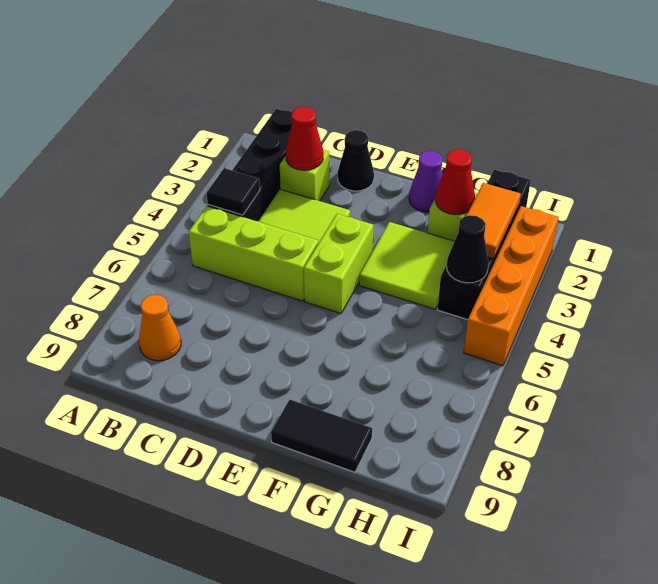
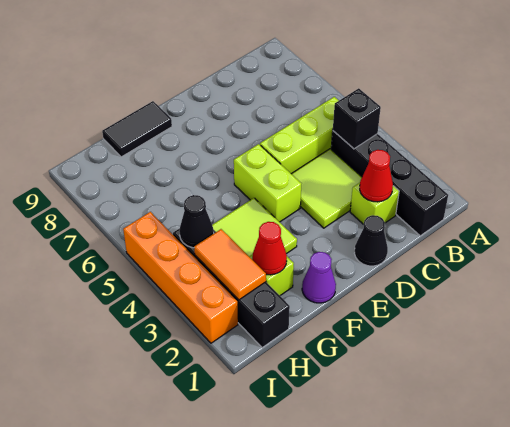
black tile B4 level 2 -> black brick B4 level 2
orange cone B8 level 1 -> none

